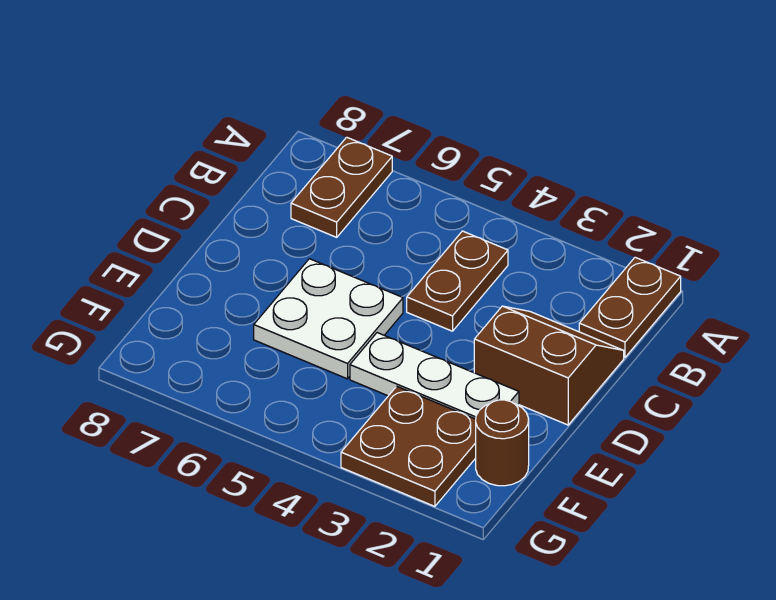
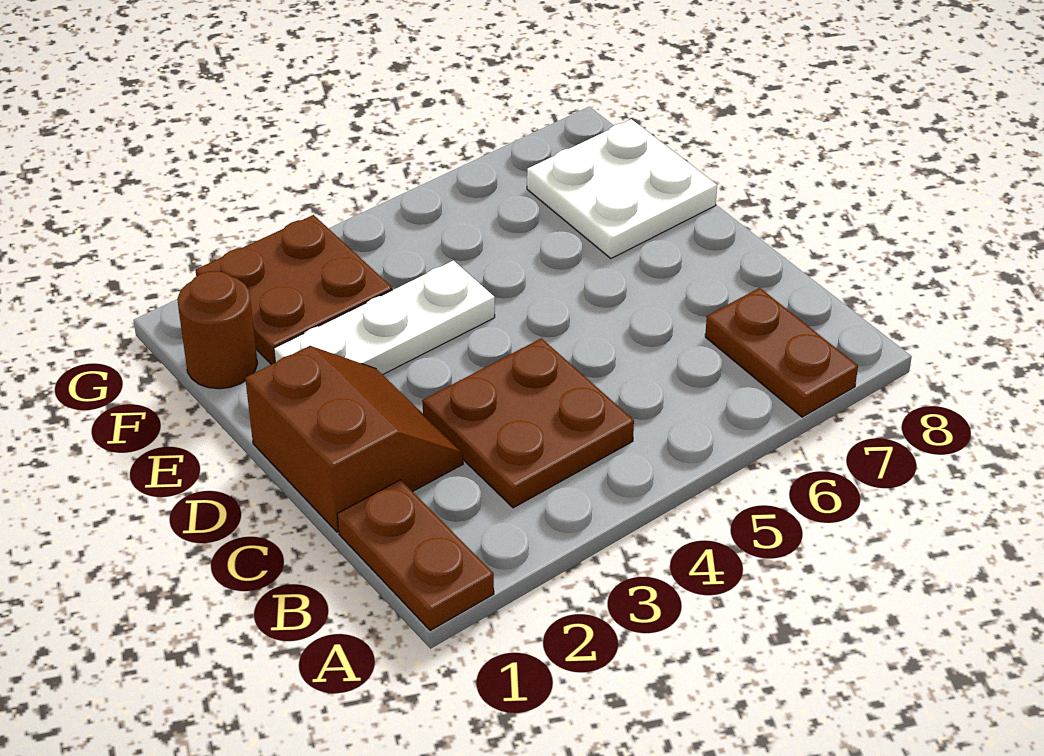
brown plate B4:C4 level 1 -> brown plate B3:C4 level 1
brown slope C1:D2 level 1 top D -> brown slope C1:D2 level 1 top 1
white plate D5:E6 level 1 -> white plate E7:F8 level 1

